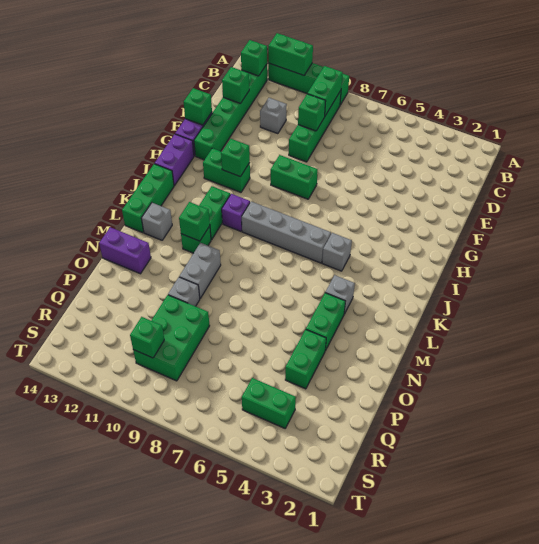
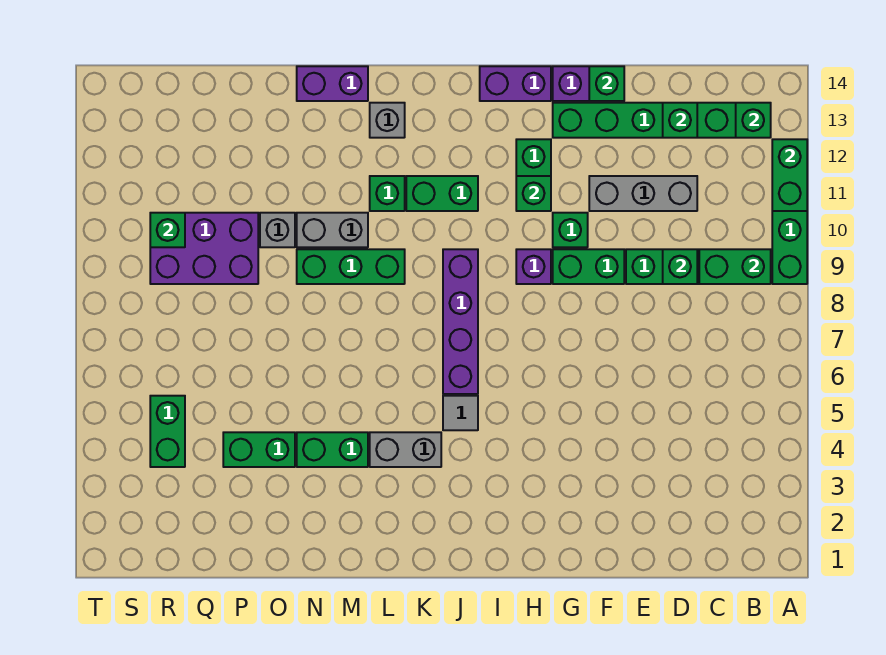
grey brick D11 level 1 -> grey brick D11:F11 level 1
green brick G8:G9 level 1 -> green brick F9:G9 level 1
grey brick J5 level 1 -> grey tile J5 level 1
grey brick J6:J9 level 1 -> purple brick J6:J9 level 1
purple brick J10 level 1 -> purple brick H9 level 1
green brick J14:L14 level 1 -> green brick L9:N9 level 1
grey brick L4 level 1 -> grey brick K4:L4 level 1
green brick L11 level 2 -> green brick G10 level 1
purple brick N13:N14 level 1 -> purple brick M14:N14 level 1
green brick P9:R10 level 1 -> purple brick P9:R10 level 1

